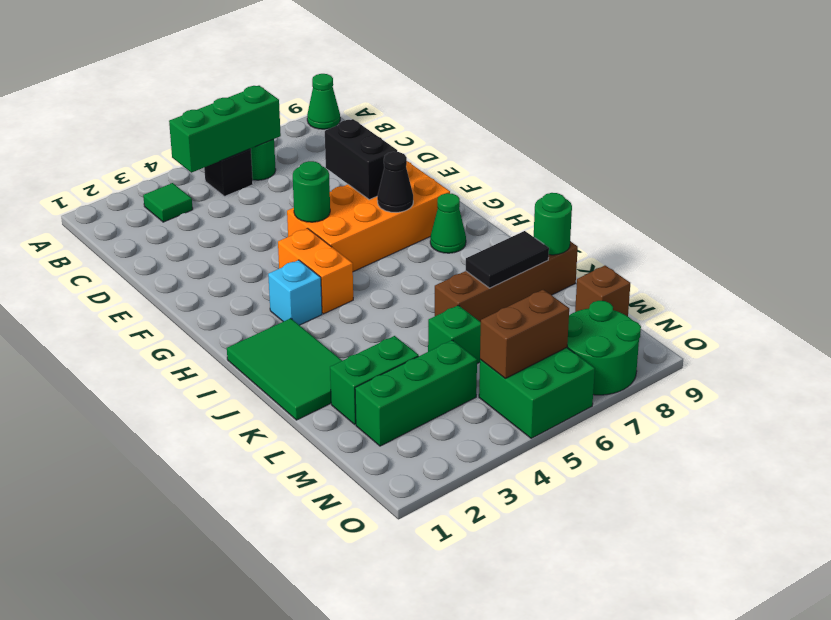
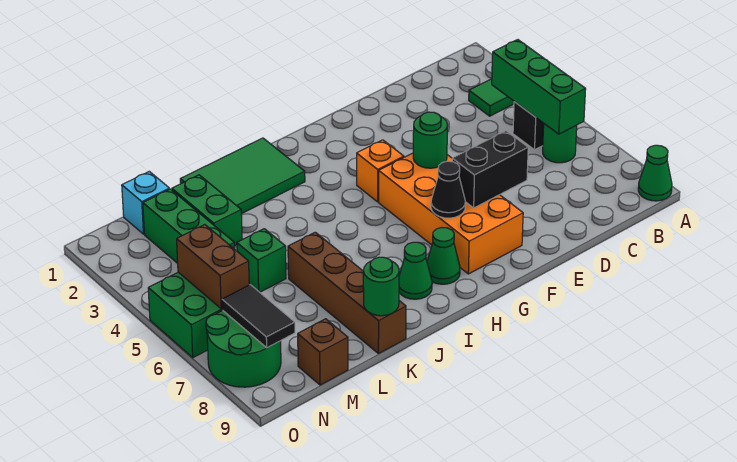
orange brick G4:H4 level 1 -> orange brick G4 level 1
cyan brick H3 level 1 -> cyan brick M1 level 1
none -> green cone I8 level 1
black tile K7:K8 level 2 -> black tile N7:N8 level 2

